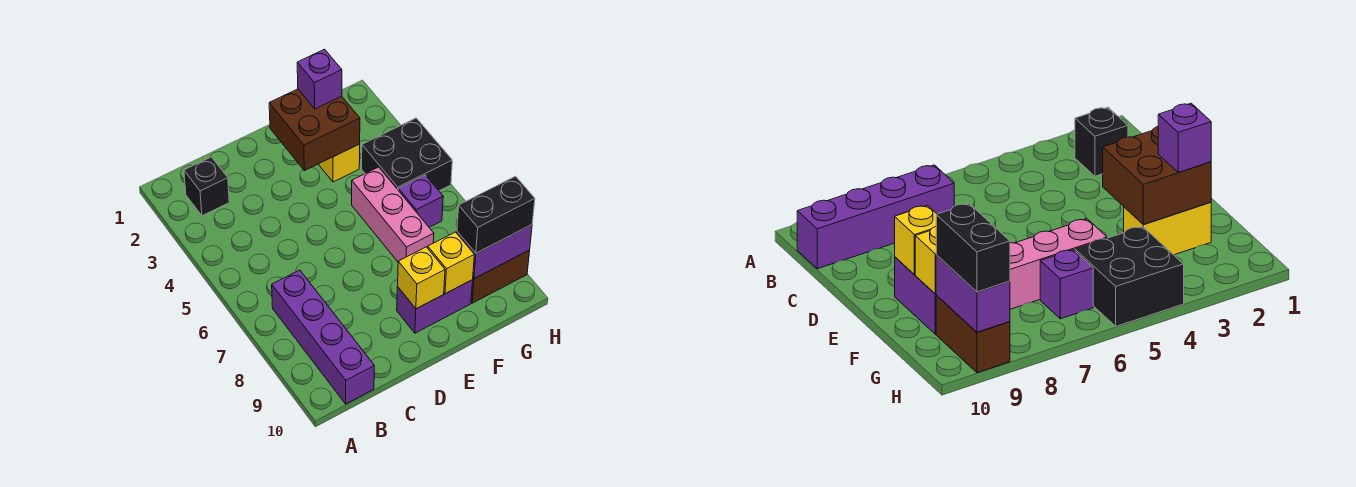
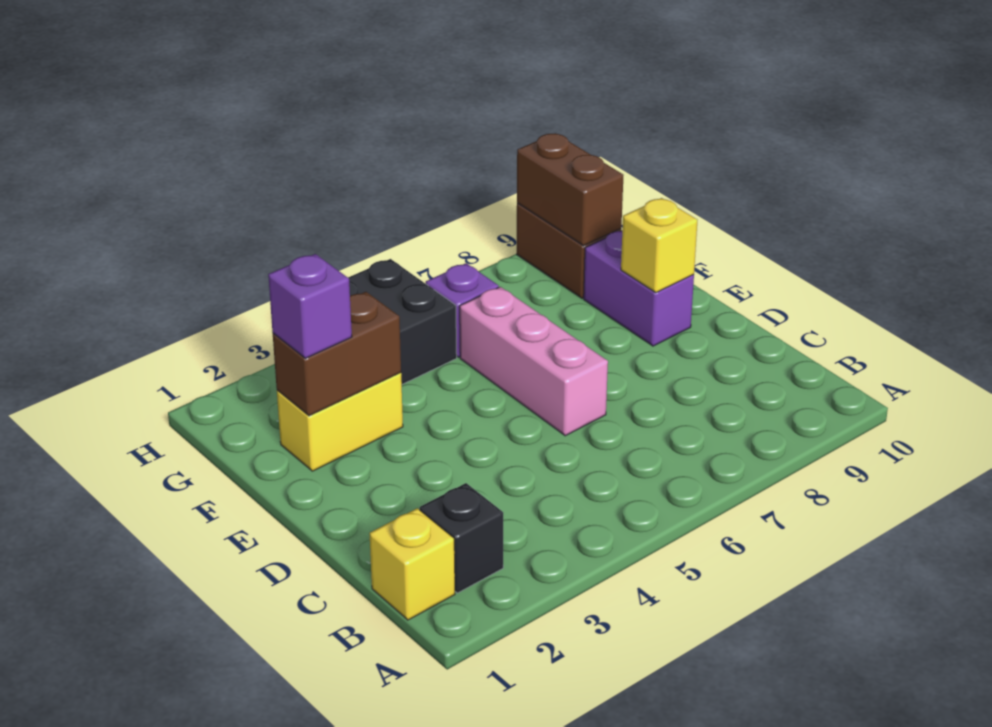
purple brick B7:B10 level 1 -> none
brown brick E2:F3 level 2 -> brown brick F2:F3 level 2
pink brick F5:F7 level 1 -> pink brick D6:F6 level 1
yellow brick F9 level 2 -> yellow brick B1 level 1
purple brick G9:H9 level 2 -> brown brick G9:H9 level 2
black brick G9:H9 level 3 -> none

